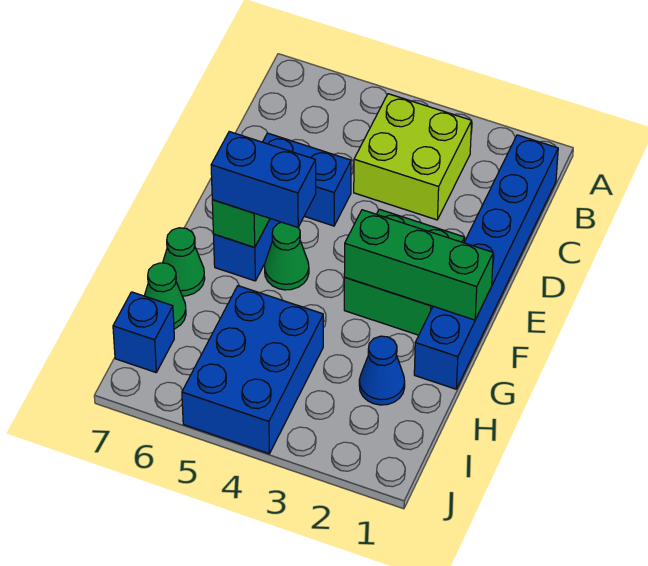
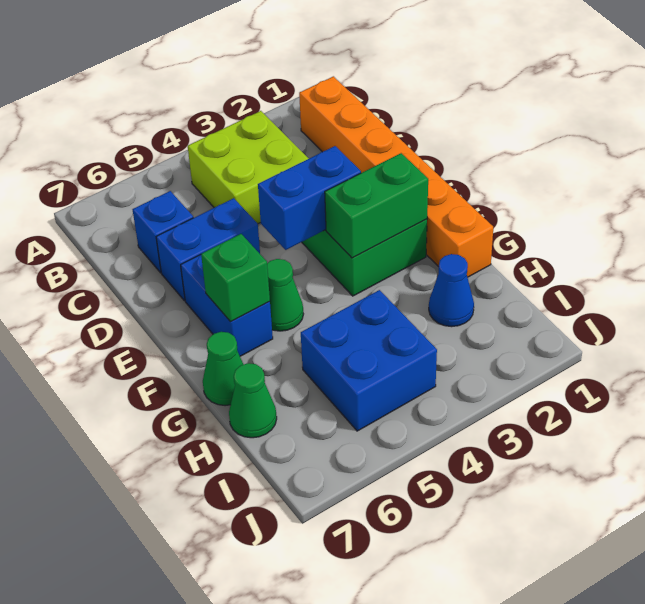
blue brick B1:G1 level 1 -> orange brick B1:G1 level 1
green brick F1:F3 level 2 -> green brick F2:F3 level 2
blue brick F5:F6 level 3 -> blue brick E3:E4 level 2
blue brick H4:J5 level 1 -> blue brick H4:I5 level 1
blue brick I7 level 1 -> blue brick C6 level 1

